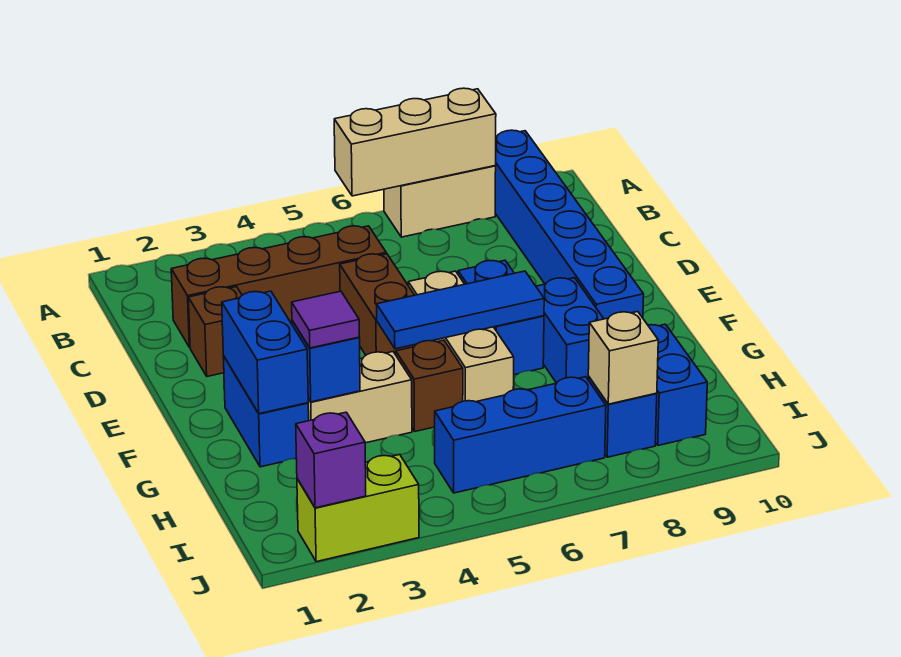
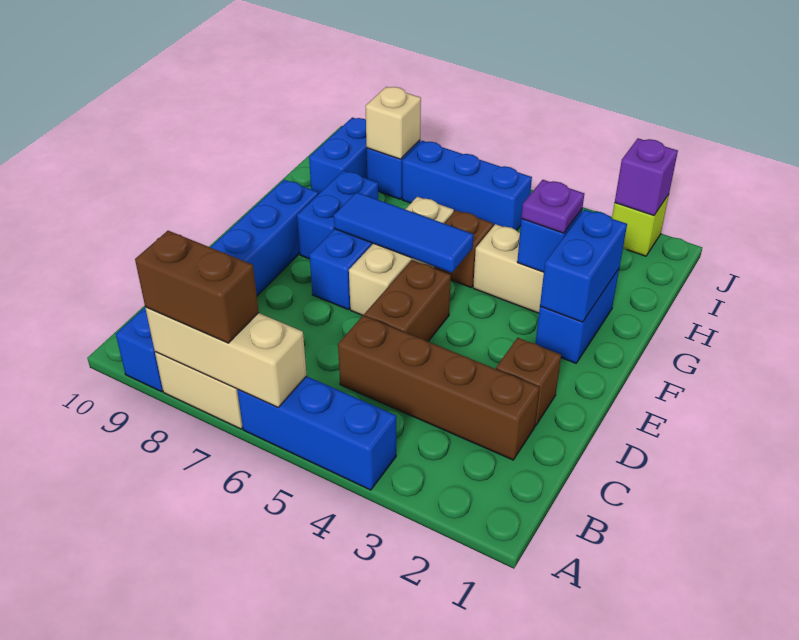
none -> blue brick A4:A6 level 1
none -> brown brick A7:A8 level 3
purple tile G3 level 3 -> purple plate G3 level 3
lime brick J2:J3 level 1 -> lime brick J2 level 1

